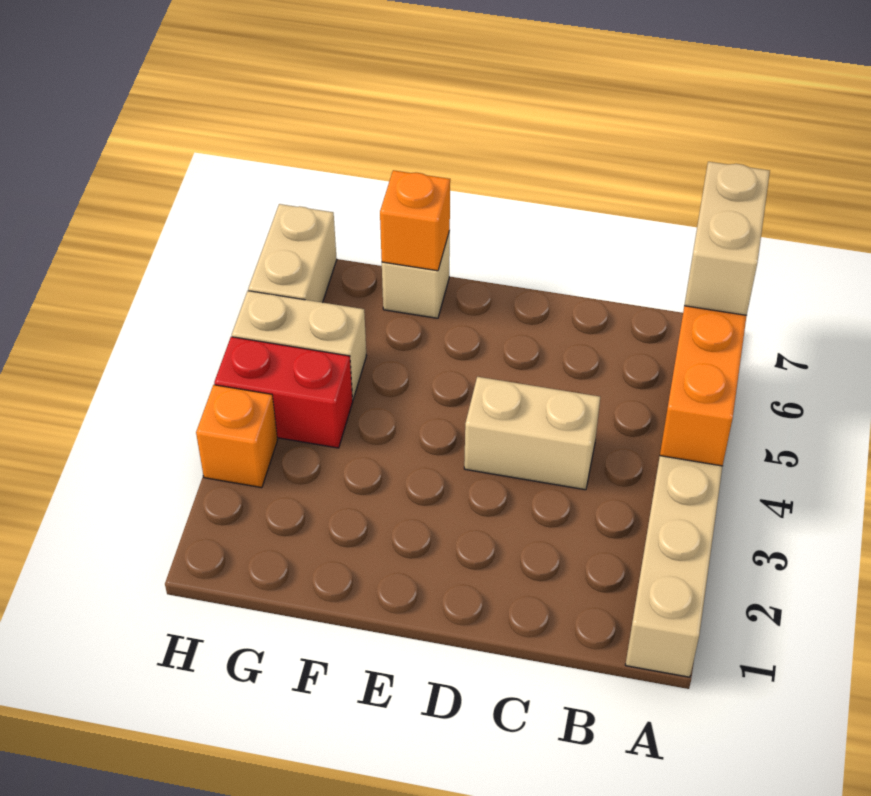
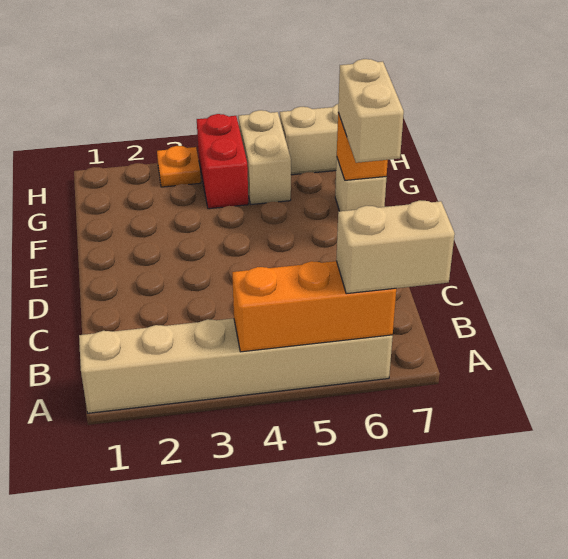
tan brick C4:D4 level 1 -> tan brick E7:F7 level 3
orange brick H3 level 1 -> orange plate H3 level 1

